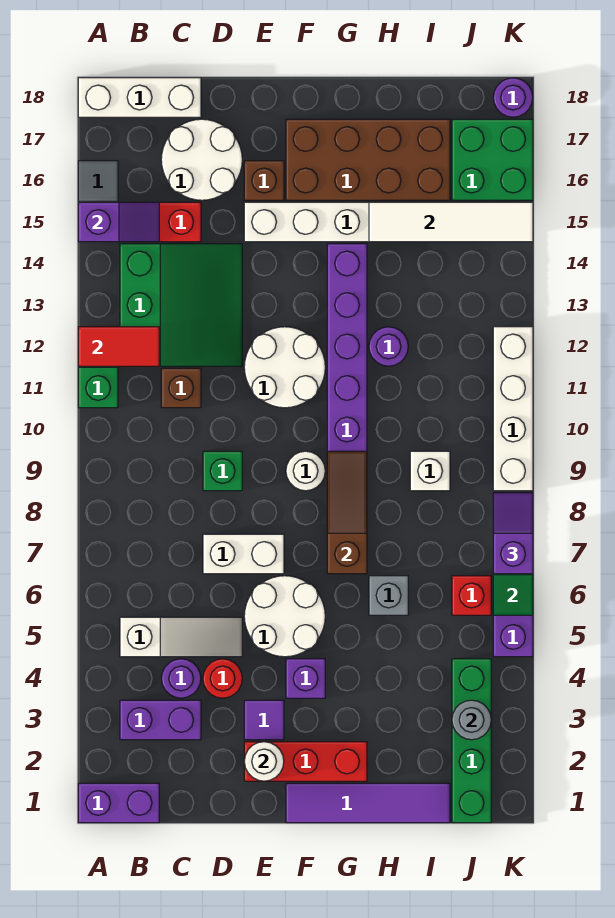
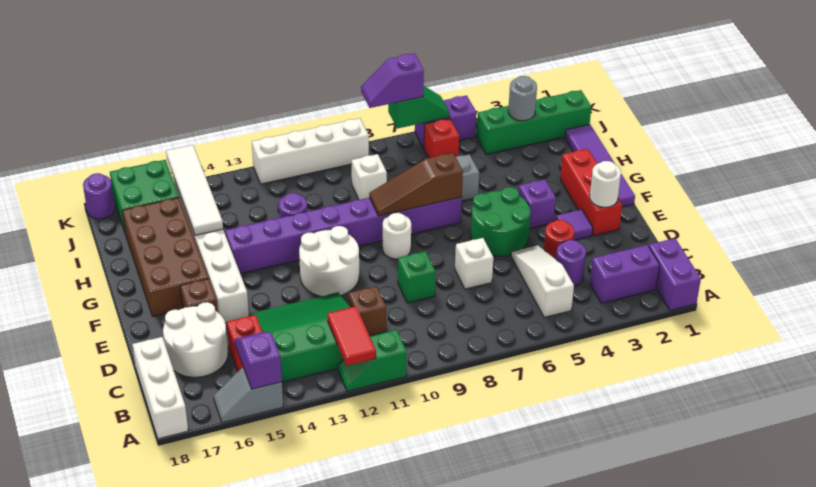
purple brick B3:C3 level 1 -> purple brick B2:B3 level 1
white brick D7:E7 level 1 -> white brick D7 level 1
white round brick E5:F6 level 1 -> green round brick E5:F6 level 1

